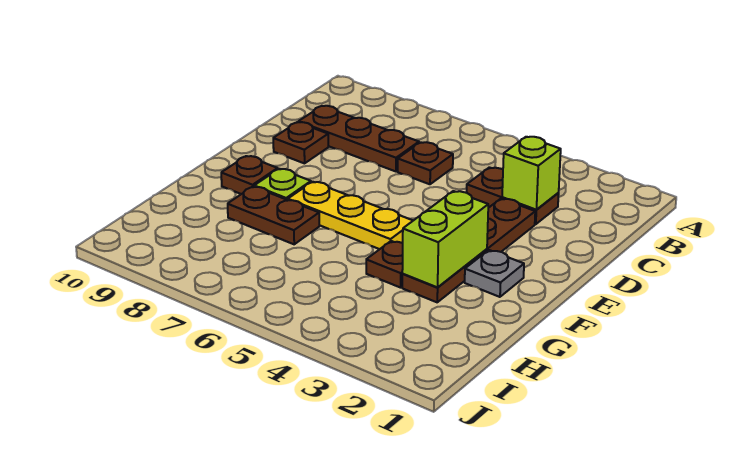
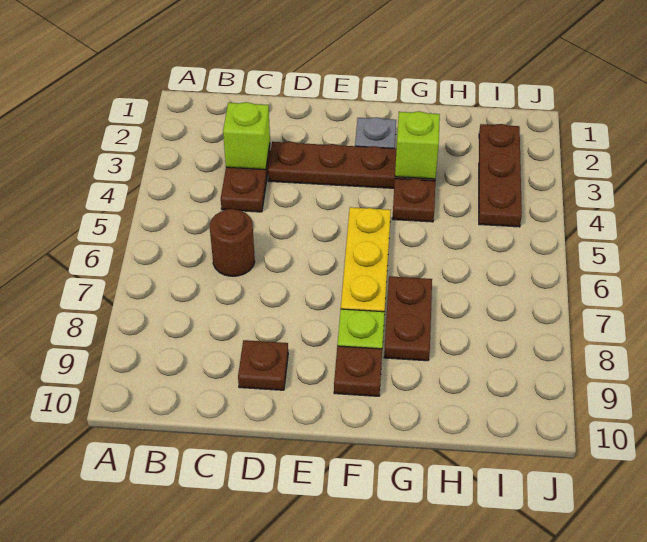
brown plate C6 level 1 -> brown round brick C6 level 1
brown plate C7:C9 level 1 -> brown plate I2:I4 level 1
lime brick F3:G3 level 2 -> lime brick G3 level 2

